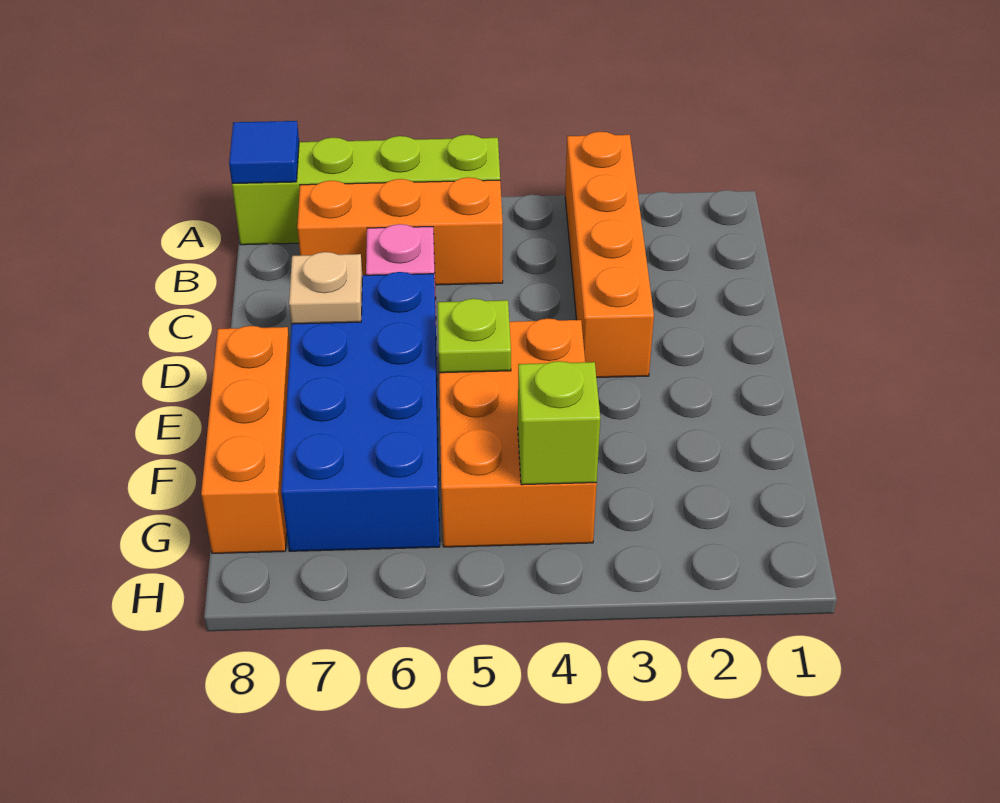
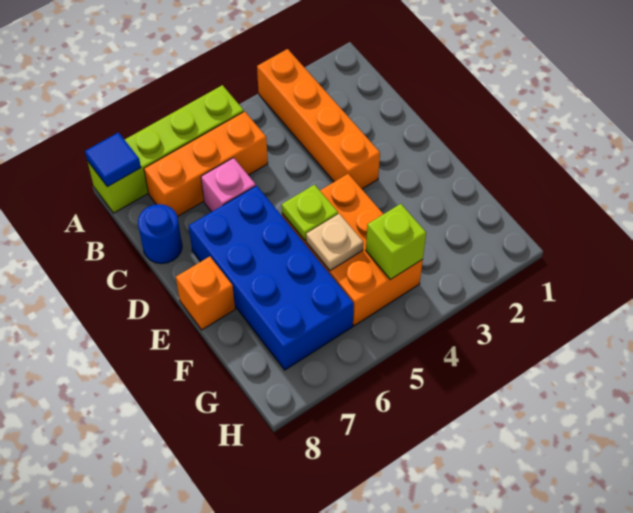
none -> blue round brick C8 level 1
tan plate D7 level 2 -> tan plate F5 level 2
orange brick E8:G8 level 1 -> orange brick E8 level 1

